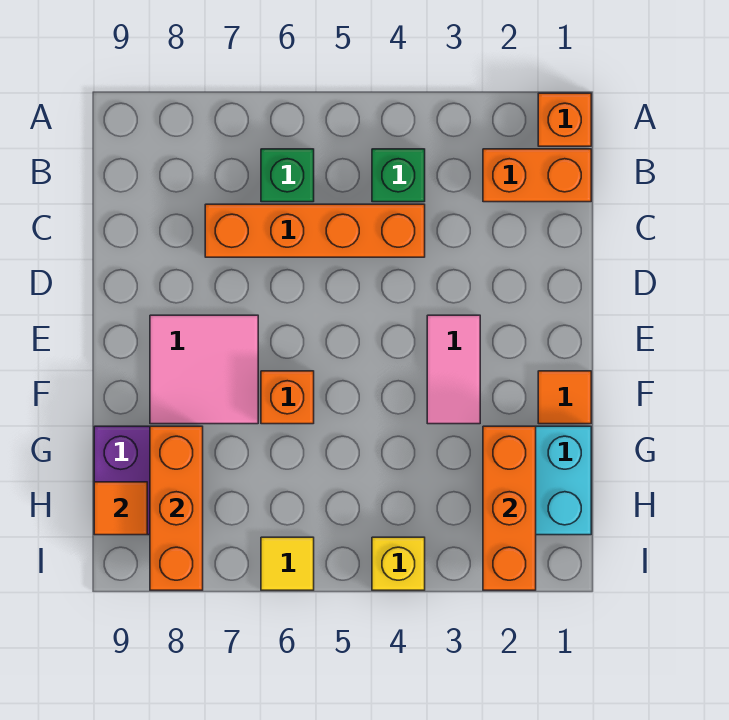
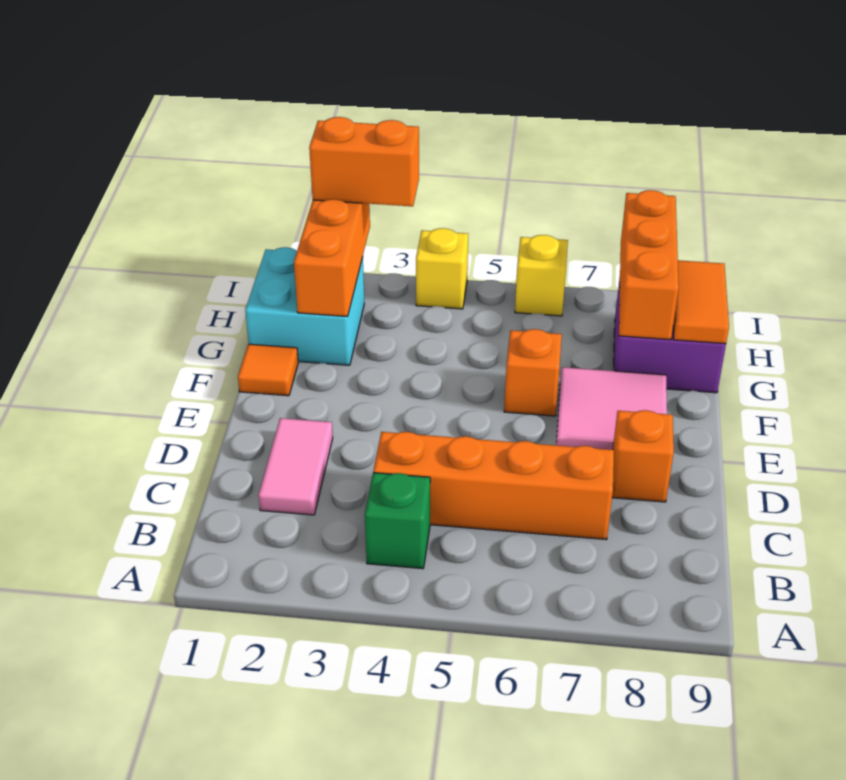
orange brick A1 level 1 -> orange brick D8 level 1
orange brick B1:B2 level 1 -> orange brick I2:I3 level 3
green brick B6 level 1 -> none
pink tile E3:F3 level 1 -> pink tile C2:D2 level 1
orange tile H9 level 2 -> orange tile G9:H9 level 2
yellow tile I6 level 1 -> yellow brick I6 level 1

